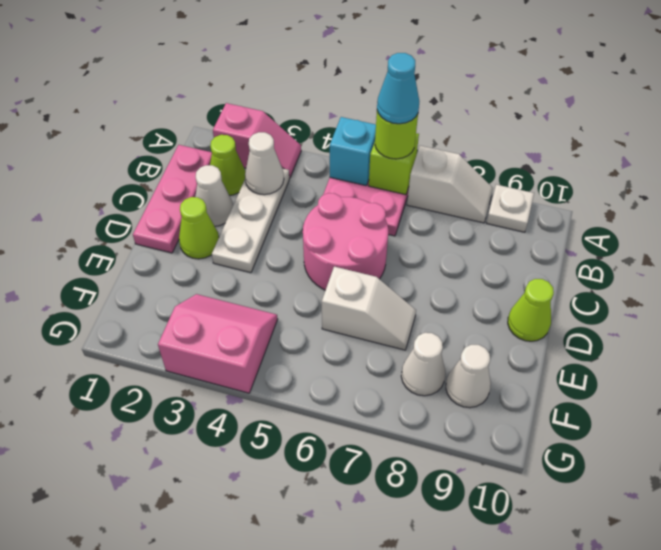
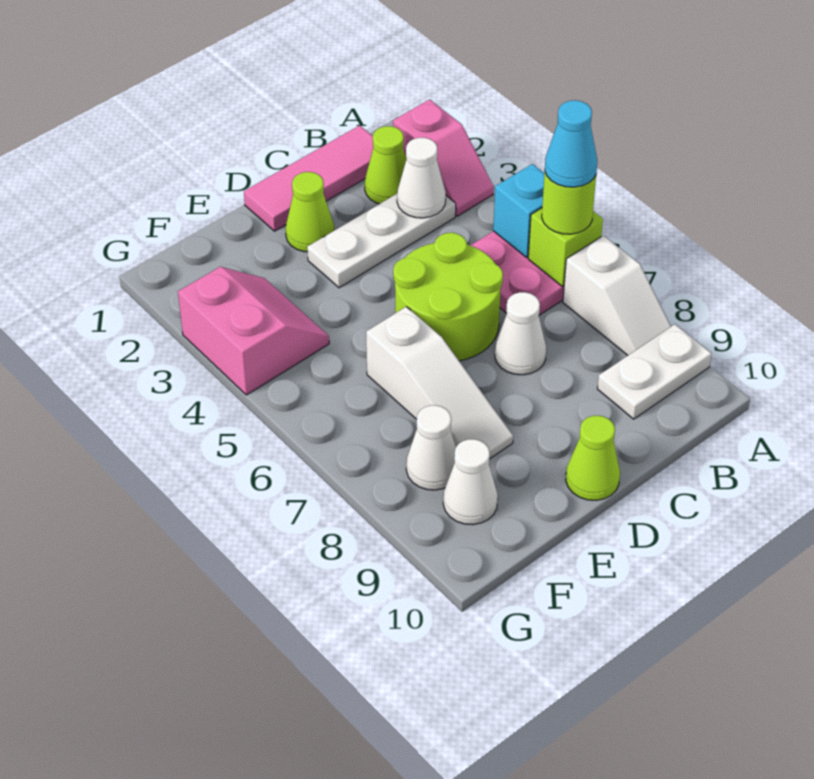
white plate A9 level 1 -> white plate A9:B9 level 1
pink plate B1:D1 level 1 -> pink tile B1:D1 level 1
white cone C2 level 1 -> white cone C7 level 1
pink round brick C5:D6 level 1 -> lime round brick C5:D6 level 1
white slope E6:E7 level 1 top 6 -> white slope E6:E8 level 1 top 6

